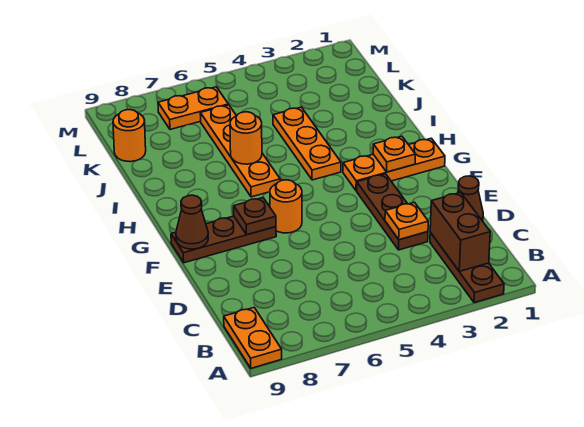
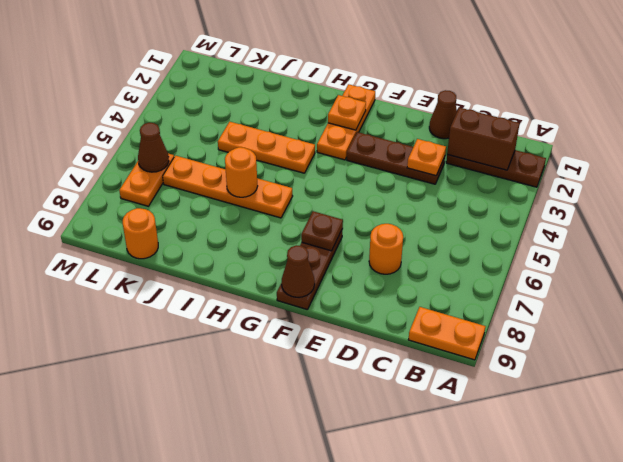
orange round brick F6 level 1 -> orange round brick D7 level 1
none -> brown cone L6 level 2

